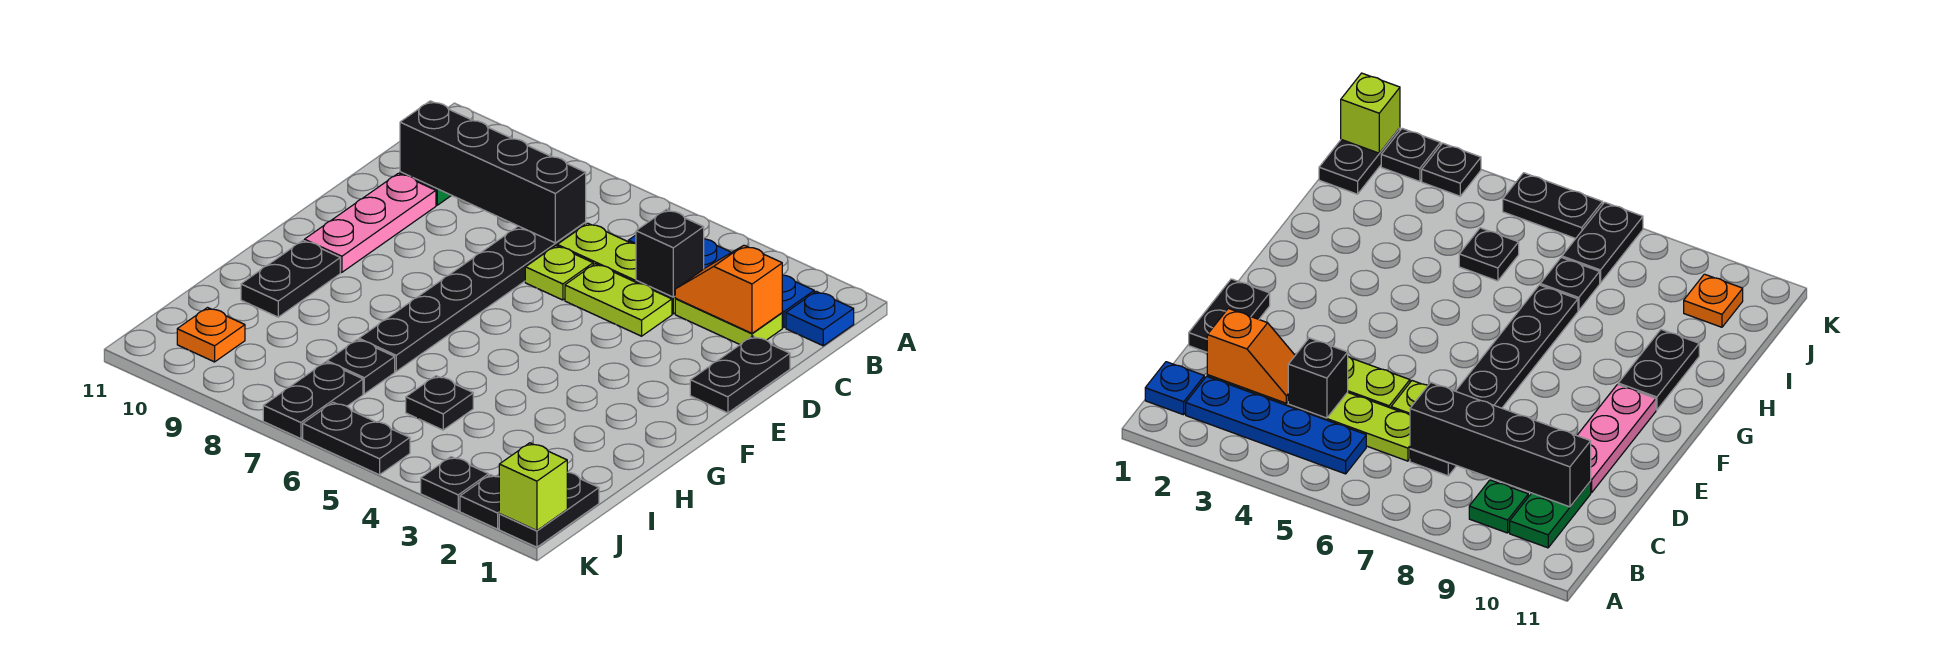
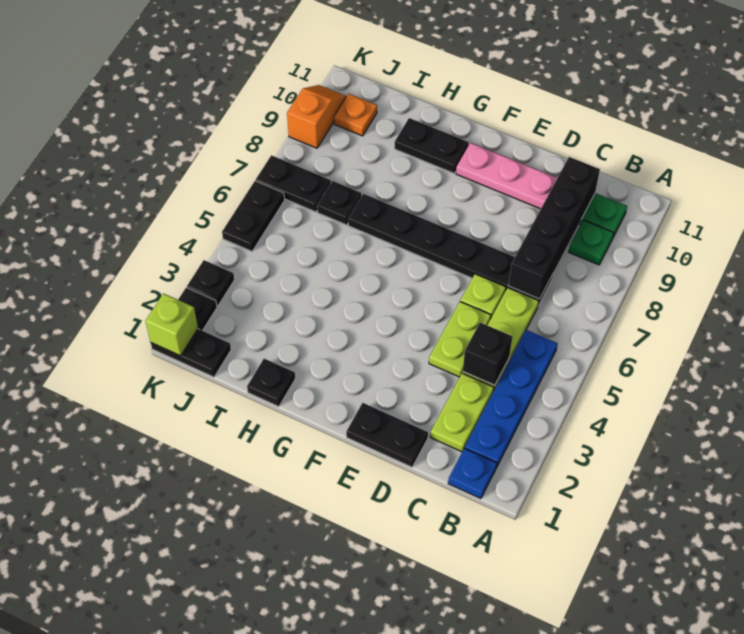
orange slope C2:C3 level 2 top 2 -> orange slope K9:K10 level 1 top 9
black plate I5 level 1 -> black plate H1 level 1

